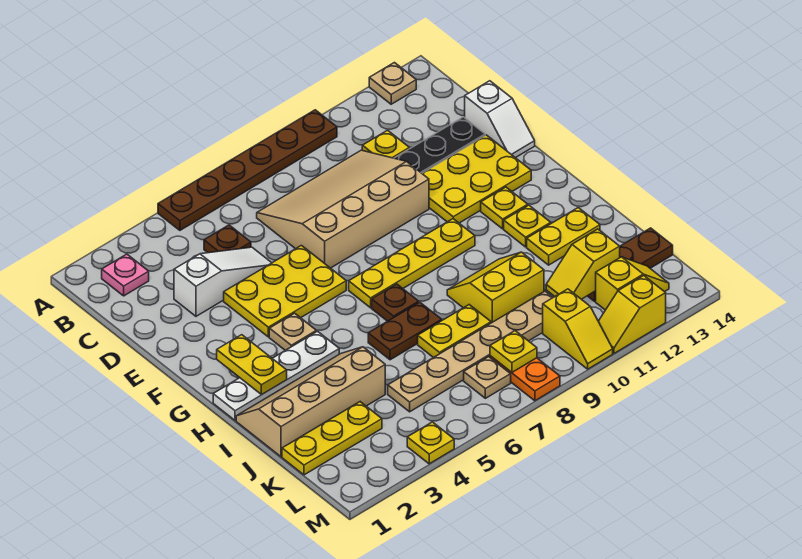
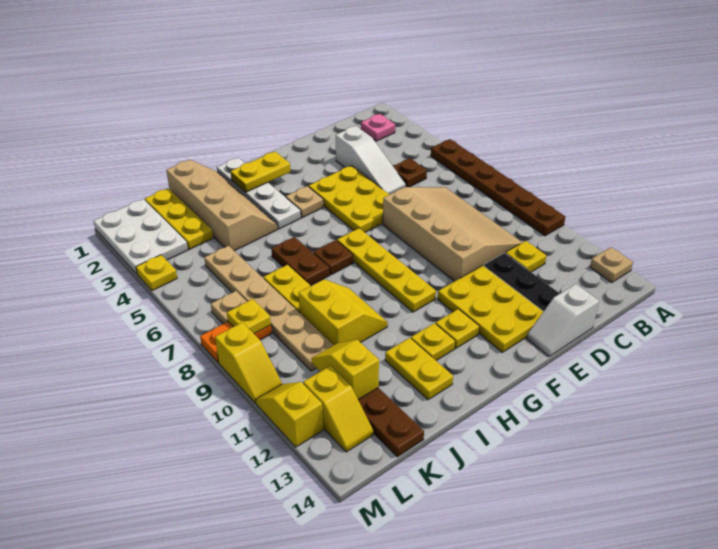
none -> white plate L1:M3 level 1
yellow slope L10:M10 level 1 top L -> yellow slope M9:M10 level 1 top 9

